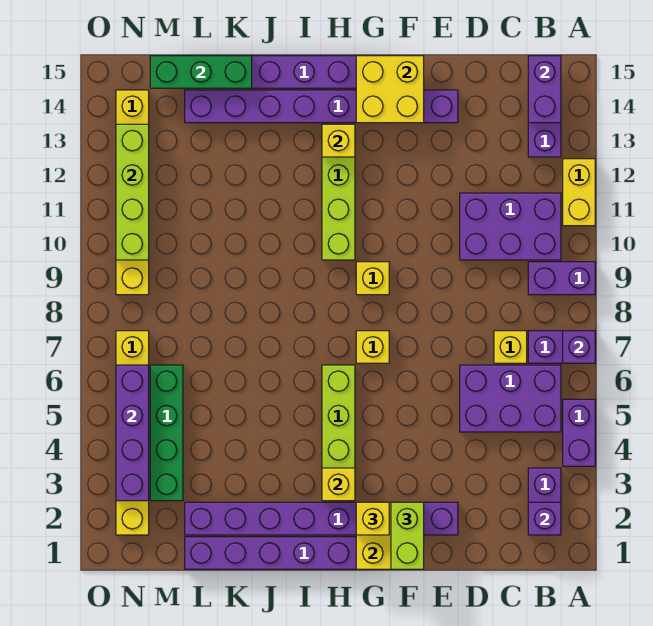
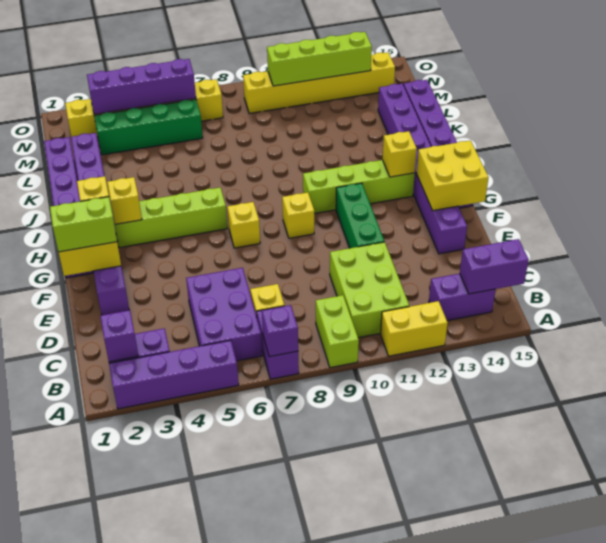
purple brick A4:A5 level 1 -> purple brick A2:A5 level 1
purple brick A9:B9 level 1 -> lime brick A9:B9 level 1
purple brick B10:D11 level 1 -> lime brick B10:D11 level 1
green brick K15:M15 level 2 -> green brick E11:G11 level 1

